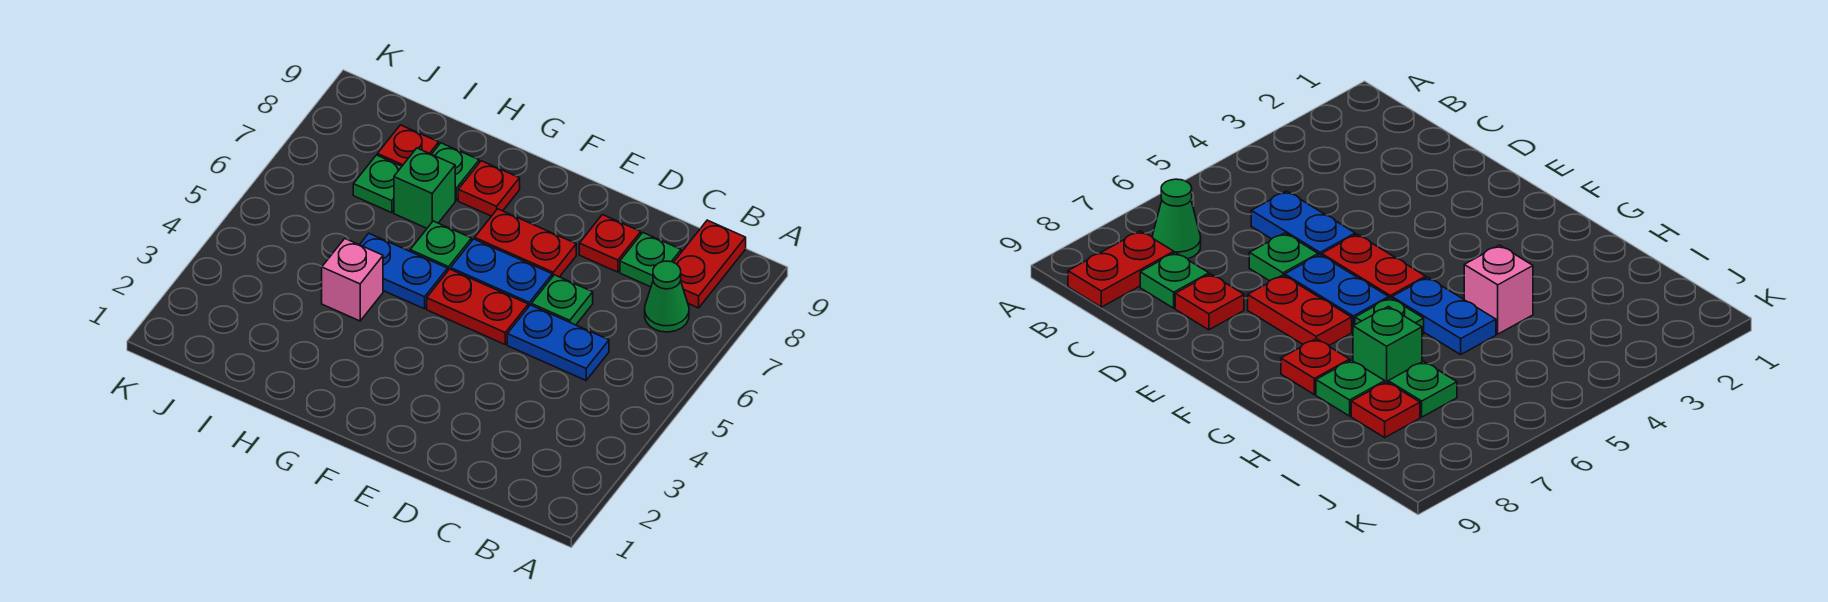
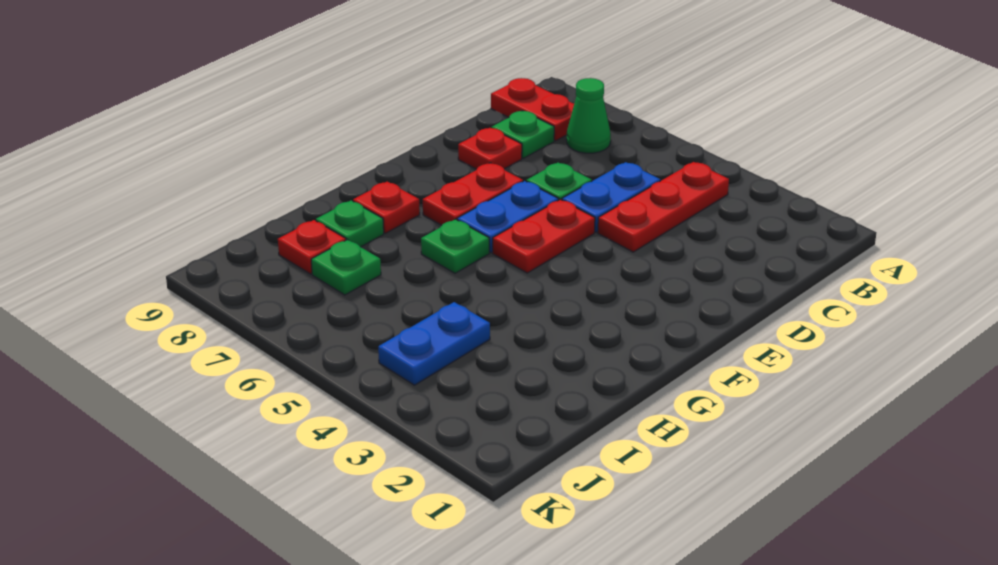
none -> red plate B4:D4 level 1
blue plate G5:H5 level 1 -> blue plate I4:J4 level 1
pink brick H4 level 1 -> none
green brick H7 level 1 -> none

